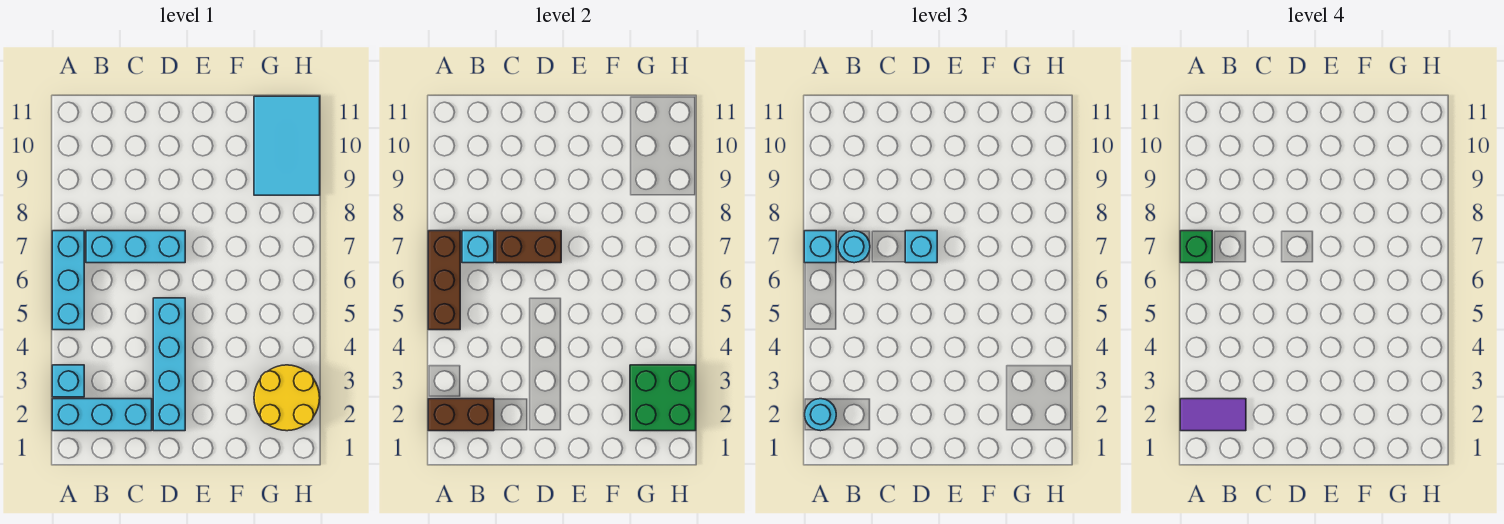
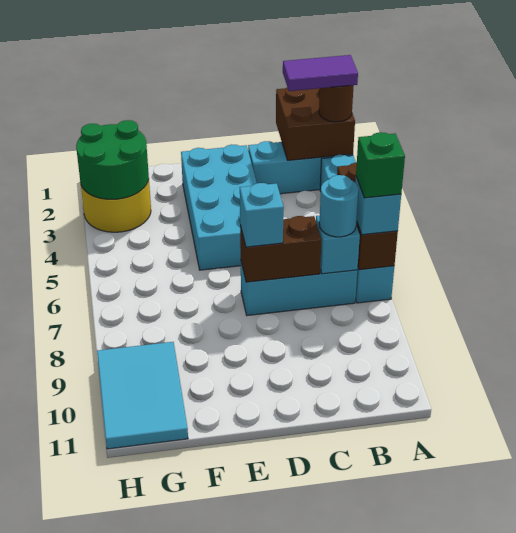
brown brick A2:B2 level 2 -> brown brick A1:B2 level 2
cyan round brick A2 level 3 -> brown round brick A2 level 3
cyan brick D2:D5 level 1 -> cyan brick D2:E5 level 1
green brick G2:H3 level 2 -> green round brick G2:H3 level 2

